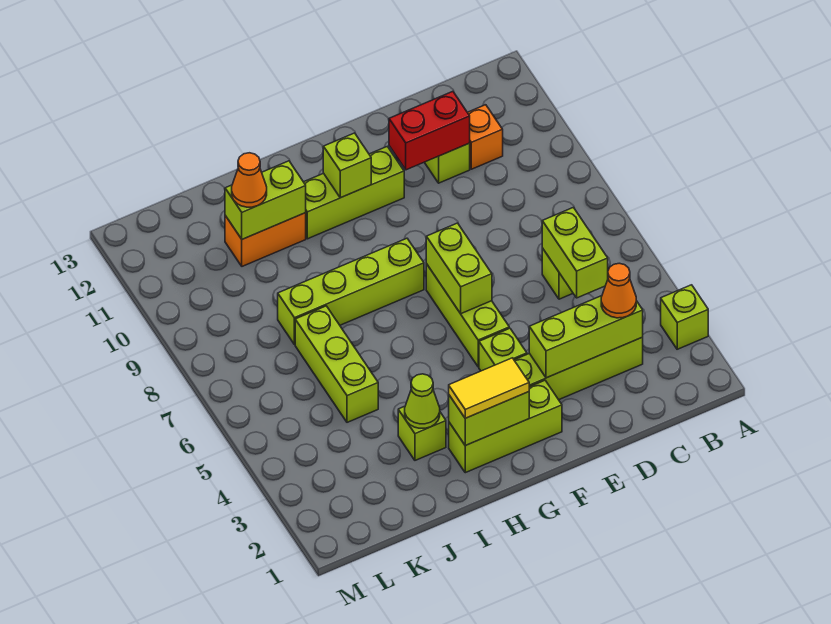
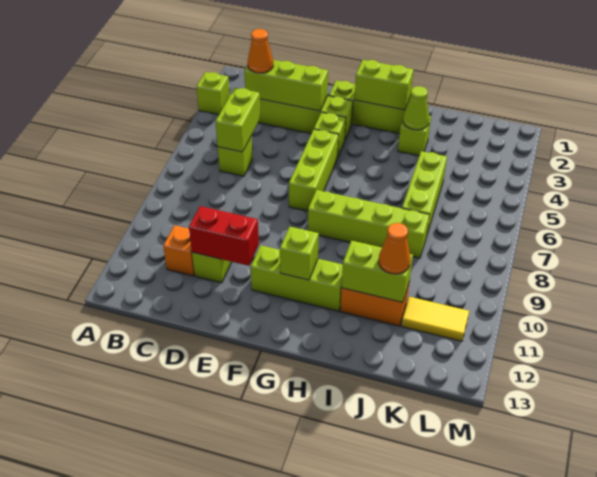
lime brick F6:F7 level 2 -> none
yellow tile G2:H2 level 3 -> yellow tile K11:L11 level 1

